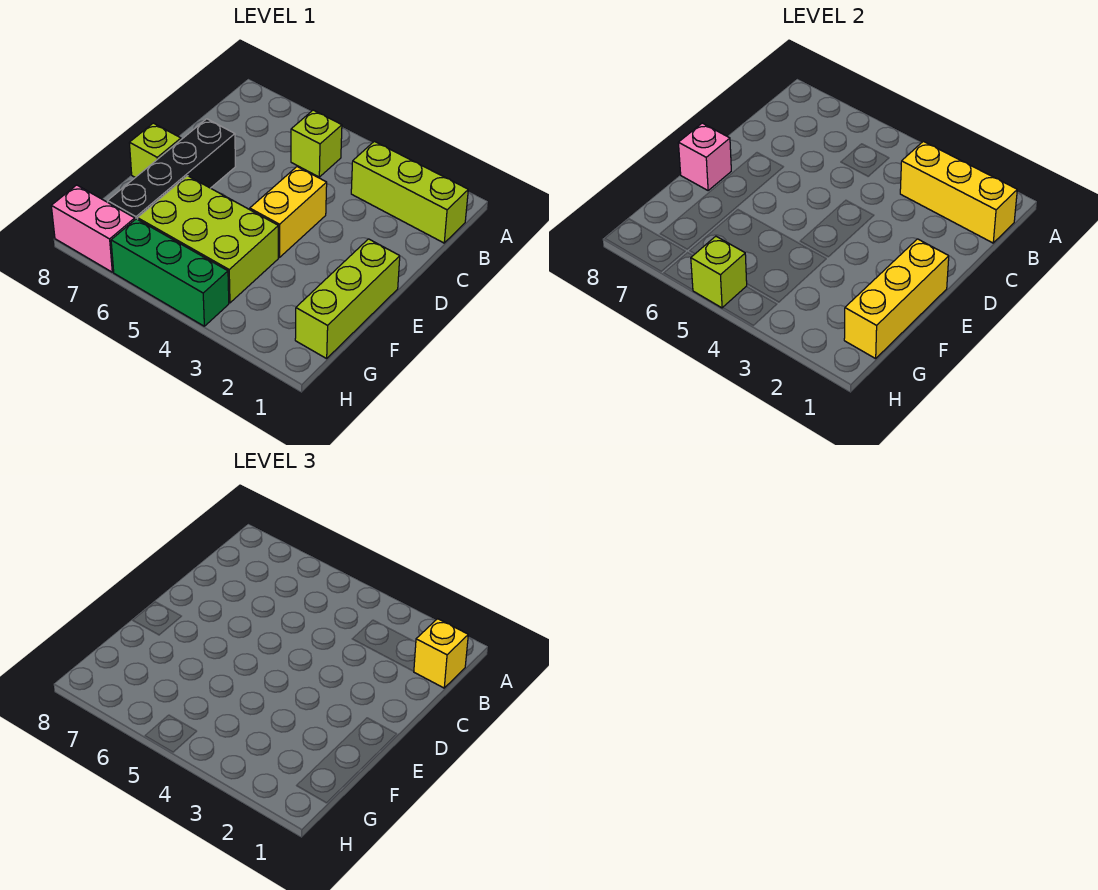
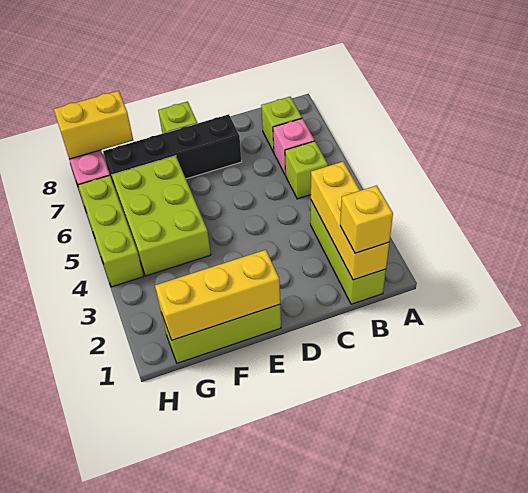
yellow brick D4:E4 level 1 -> yellow brick G8:H8 level 2
pink brick E8 level 2 -> pink brick B6 level 1
green brick H4:H6 level 1 -> lime brick H4:H6 level 1
lime brick H5 level 2 -> lime brick B7 level 1

